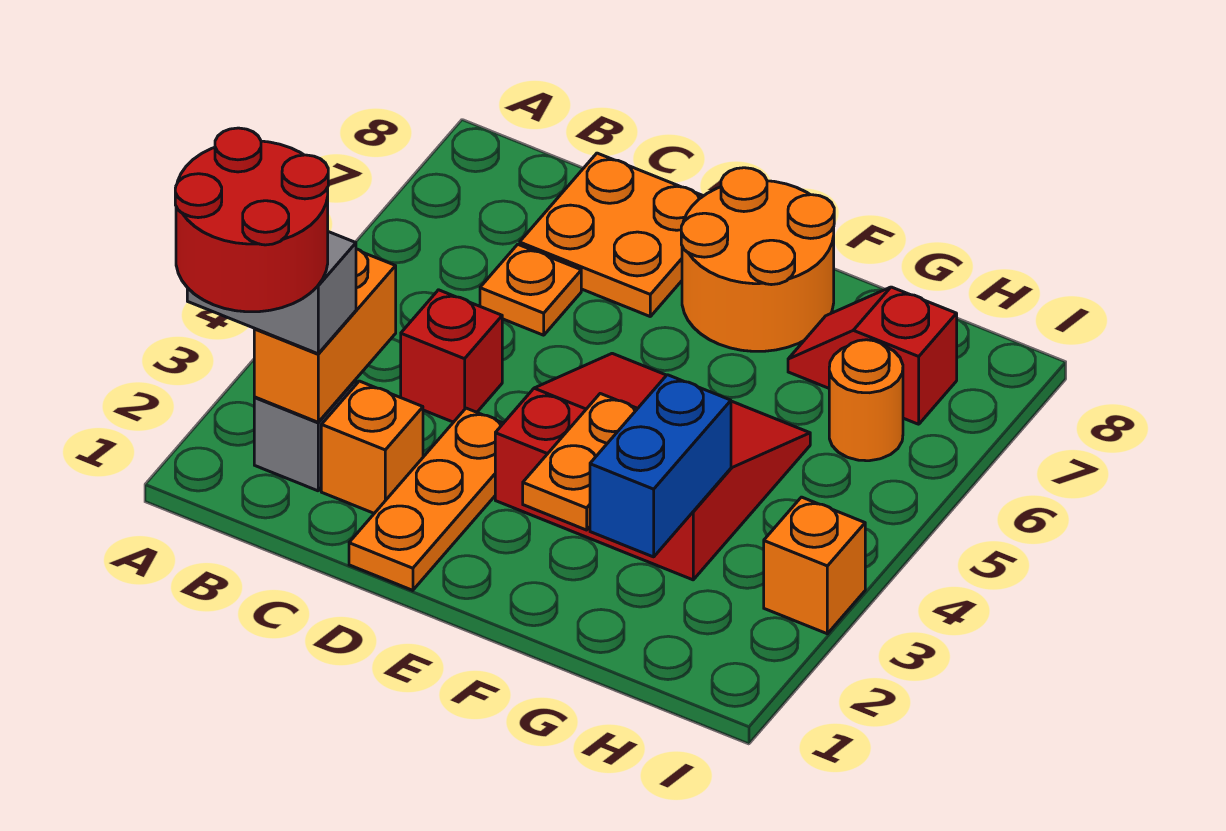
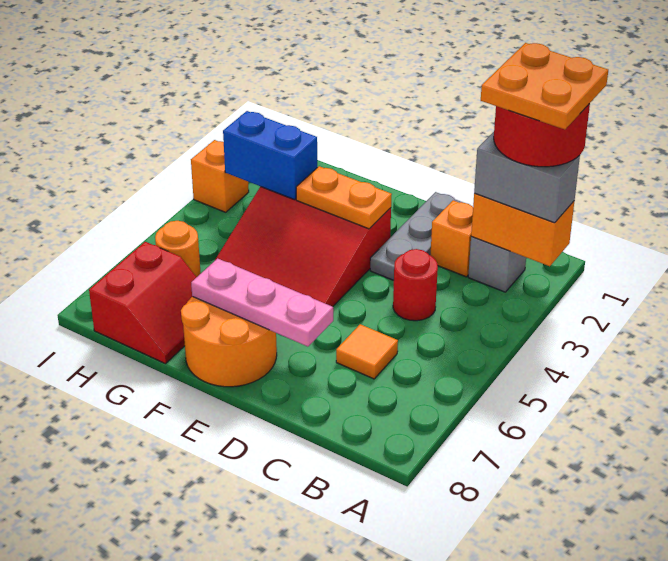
orange brick B2:B3 level 2 -> orange brick A2:B2 level 2
red brick C4 level 1 -> red round brick C4 level 1
orange plate C6 level 1 -> orange tile C6 level 1
orange plate C7:D8 level 1 -> orange plate A1:B2 level 5
orange plate D1:D3 level 1 -> grey plate D1:D3 level 1
none -> pink plate D7:F7 level 2
orange plate F2:F3 level 2 -> orange plate E3:F3 level 2
blue brick G2:G3 level 2 -> blue brick G3:H3 level 2
red slope G7:H7 level 1 top H -> red slope G7:H8 level 1 top H

